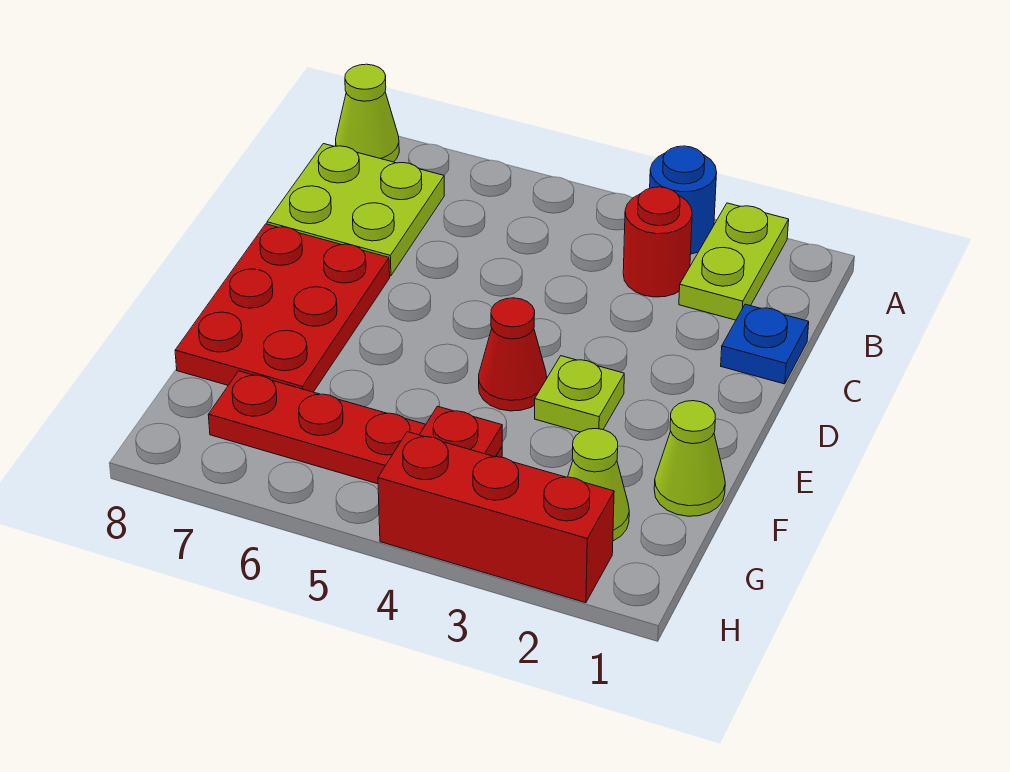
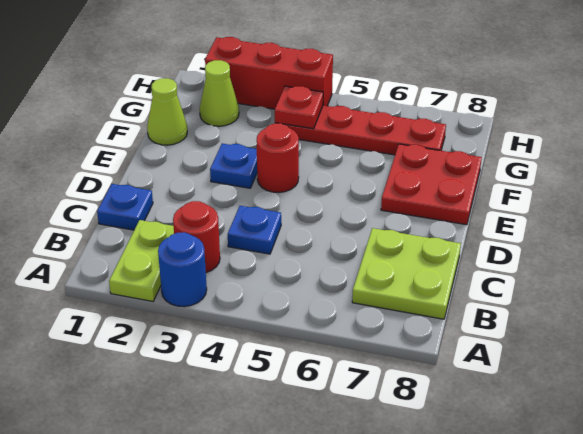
lime cone A8 level 1 -> none
none -> blue plate C4 level 1
red plate D7:F8 level 1 -> red plate E7:F8 level 1
lime plate E3 level 1 -> blue plate E3 level 1
red cone E4 level 1 -> red round brick E4 level 1

